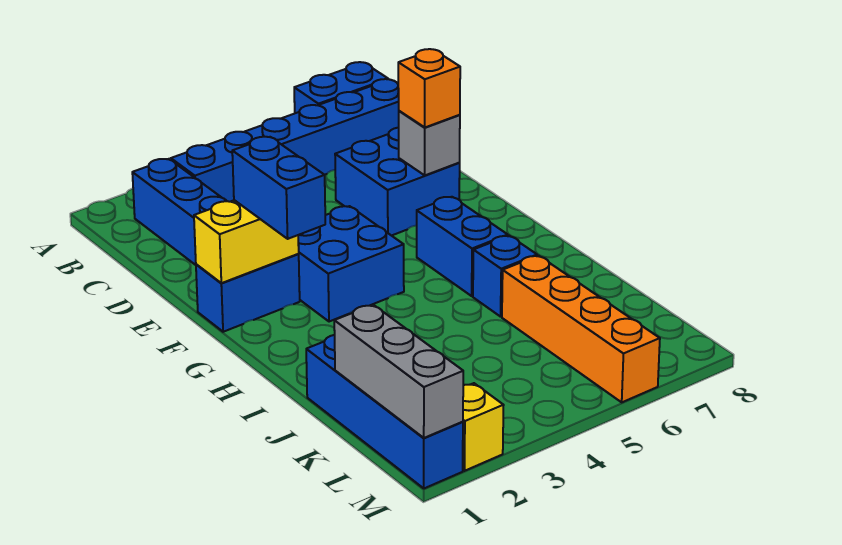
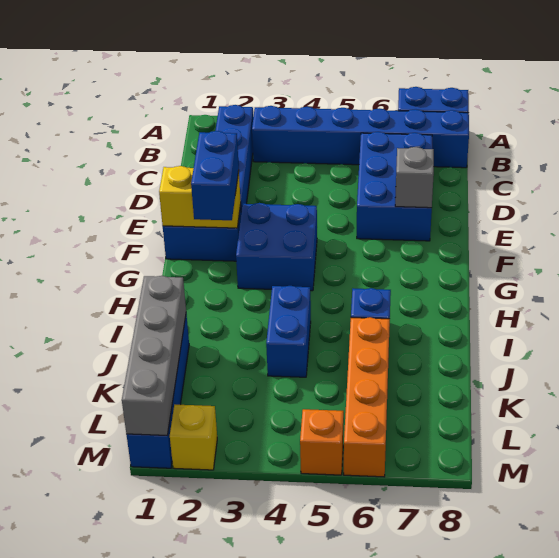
blue brick D6:E7 level 1 -> blue brick C6:E7 level 1
orange brick E7 level 3 -> orange brick M5 level 1
blue brick G6:H6 level 1 -> blue brick I4:J4 level 1
grey brick K1:M1 level 2 -> grey brick J1:M1 level 2

